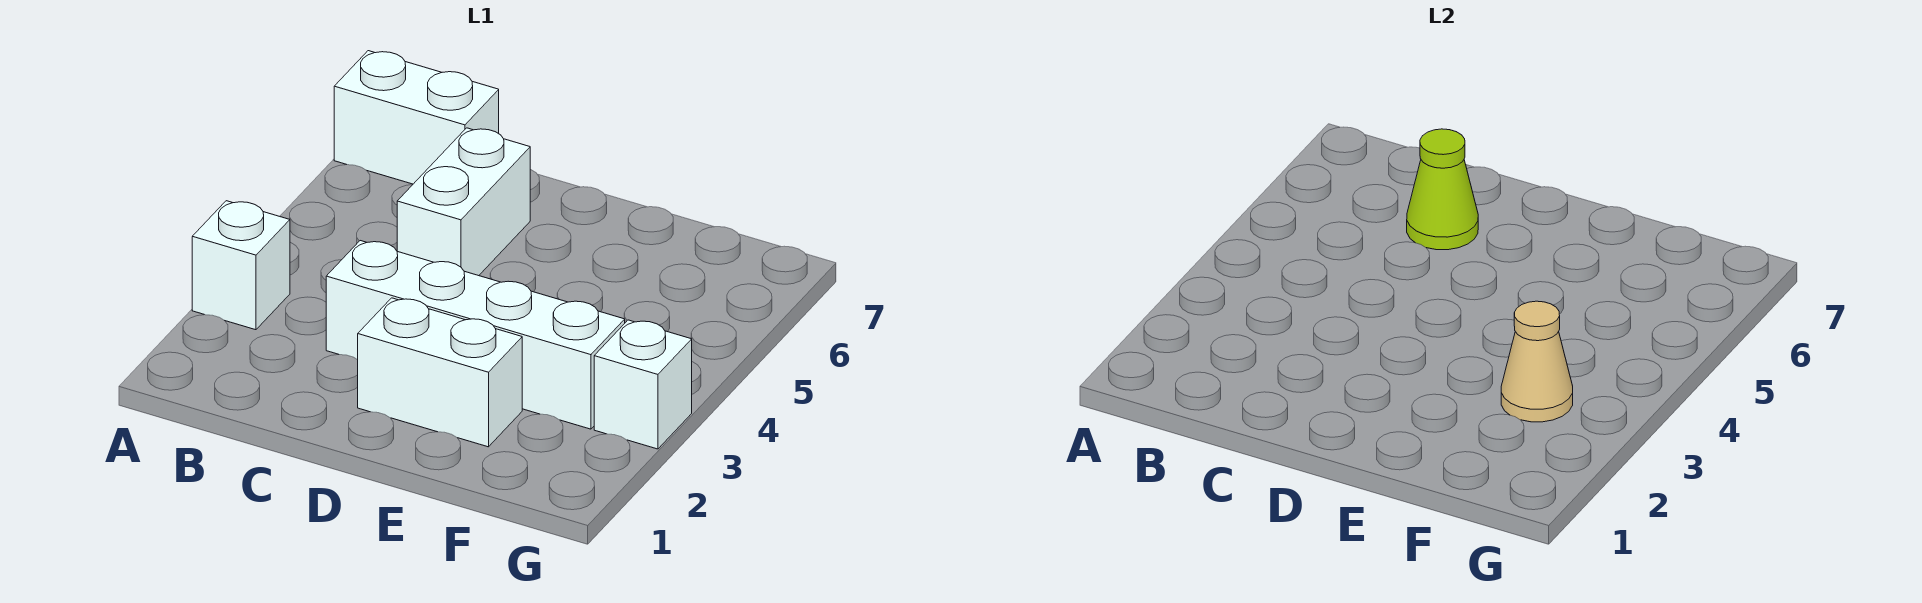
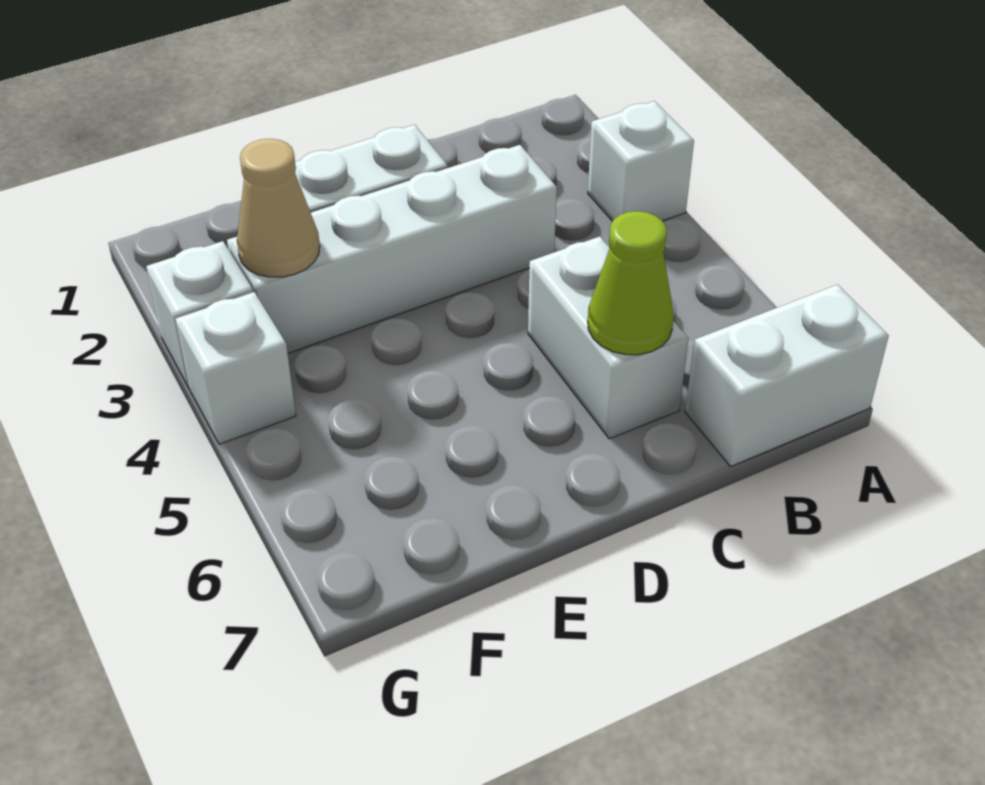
none -> white brick G4 level 1

